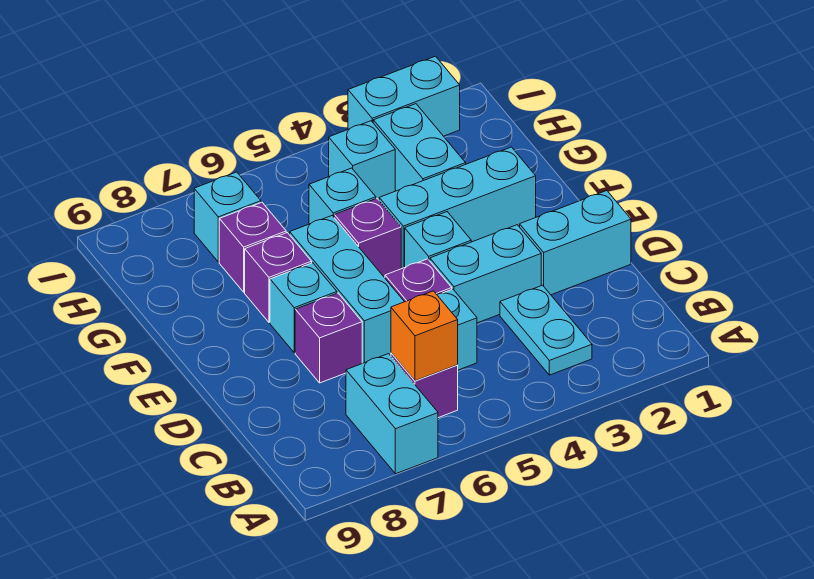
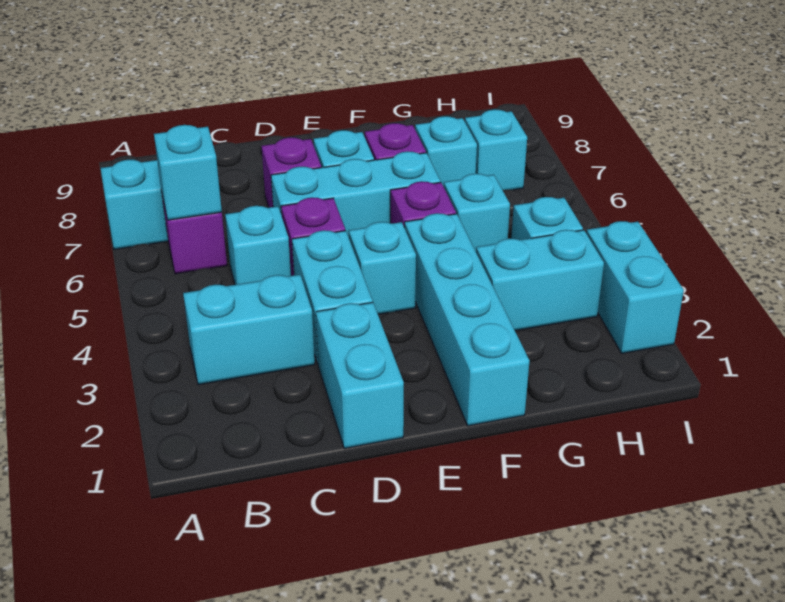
cyan plate B3:C3 level 1 -> cyan brick B3:C3 level 1
orange brick B6 level 2 -> cyan brick B6 level 2
cyan brick F2:F4 level 1 -> cyan brick F1:F4 level 1
purple brick G7 level 1 -> cyan brick G7 level 1

